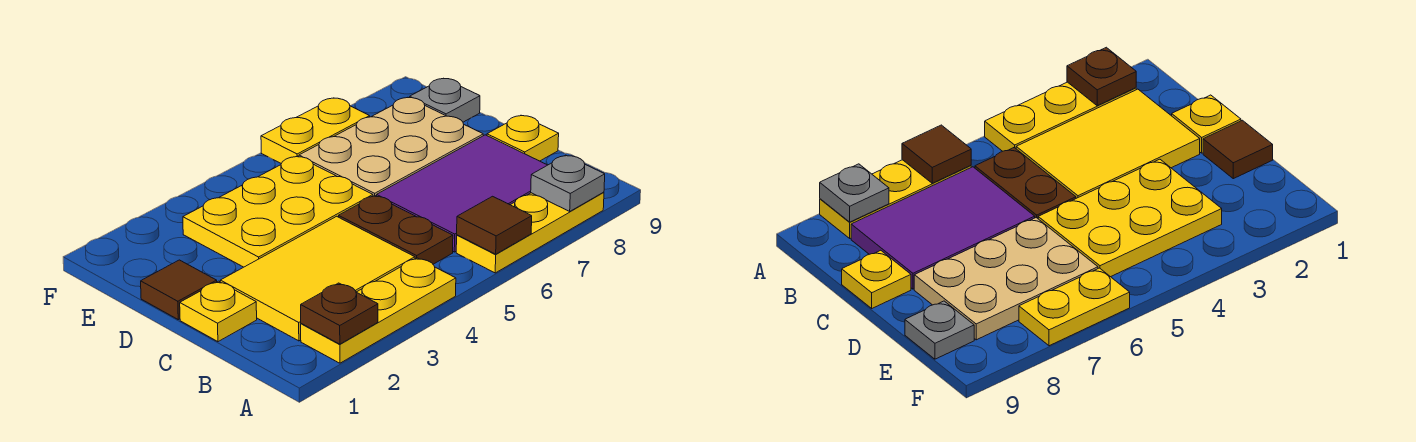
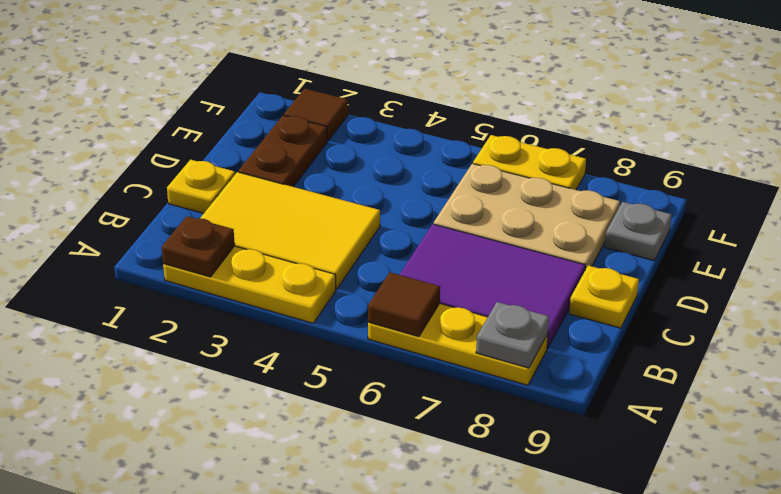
brown plate B5:C5 level 1 -> brown plate D2:E2 level 1
brown tile D1 level 1 -> brown tile F2 level 1
yellow plate D3:E5 level 1 -> none

